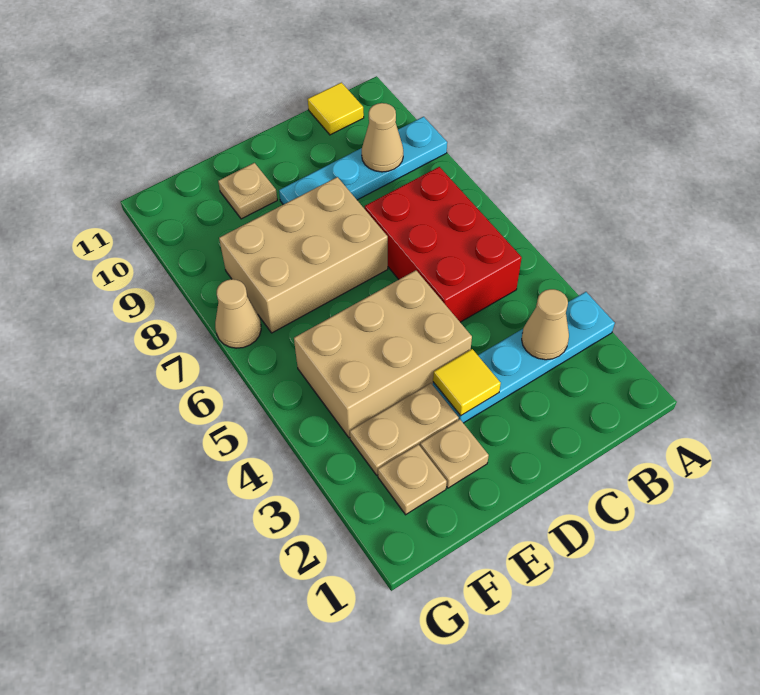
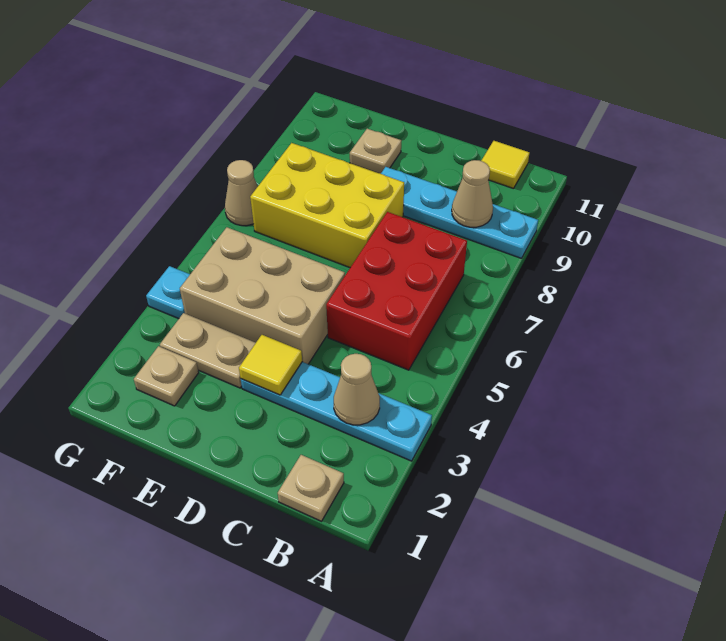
tan brick D7:F8 level 1 -> yellow brick D7:F8 level 1
tan plate E2 level 1 -> tan plate B1 level 1
none -> cyan plate G4 level 1

